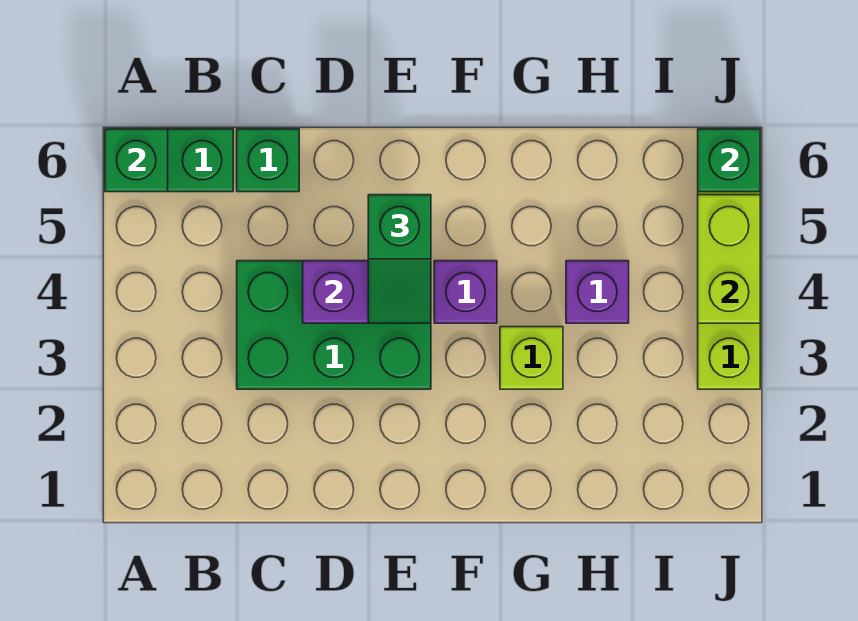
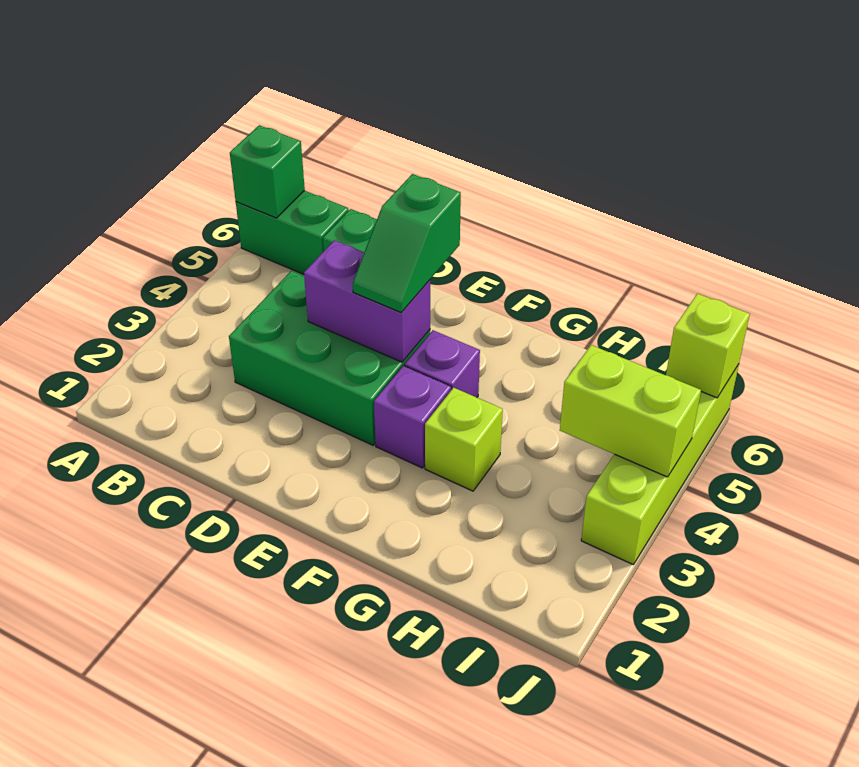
purple brick H4 level 1 -> purple brick F3 level 1
lime brick J4:J5 level 2 -> lime brick I4:J4 level 2
green brick J6 level 2 -> lime brick J6 level 2

